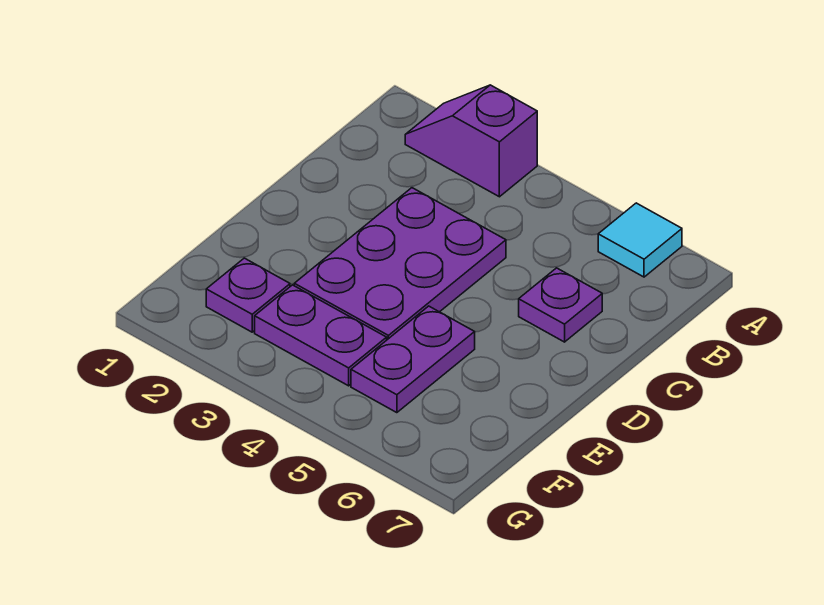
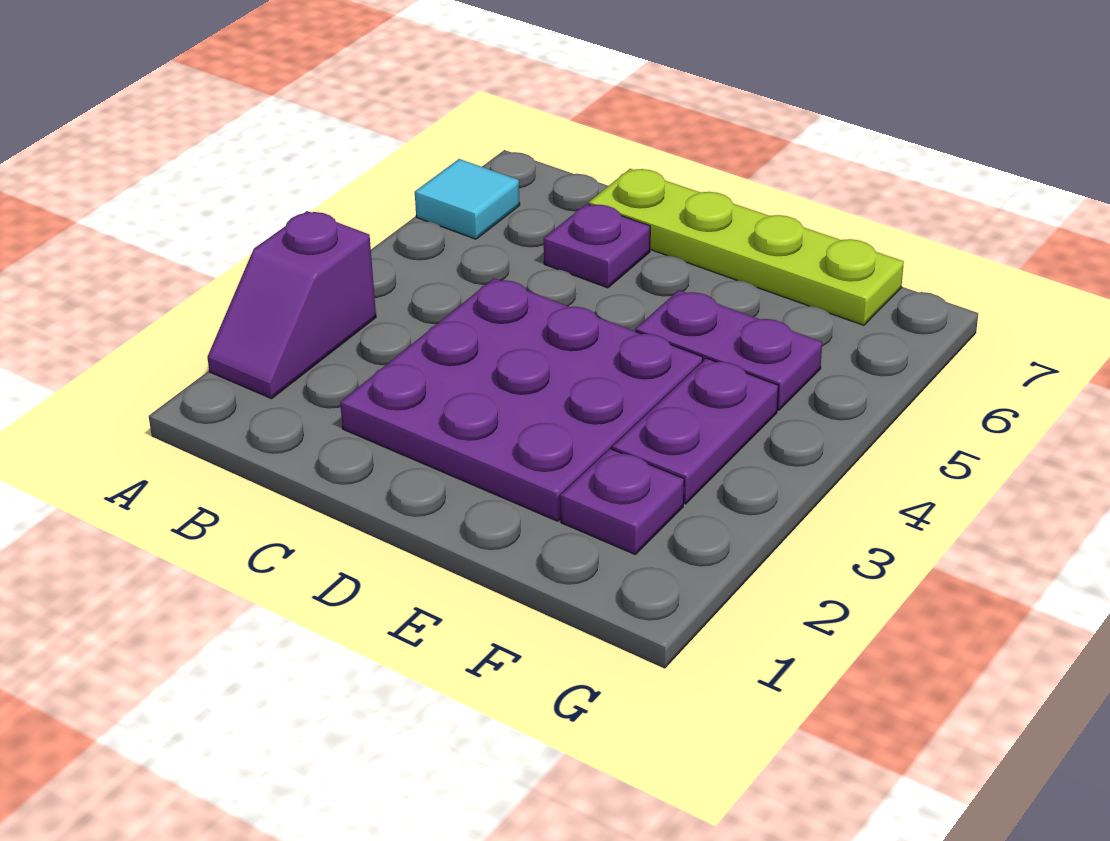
purple plate C3:E4 level 1 -> purple plate C2:E4 level 1
none -> lime plate C7:F7 level 1

